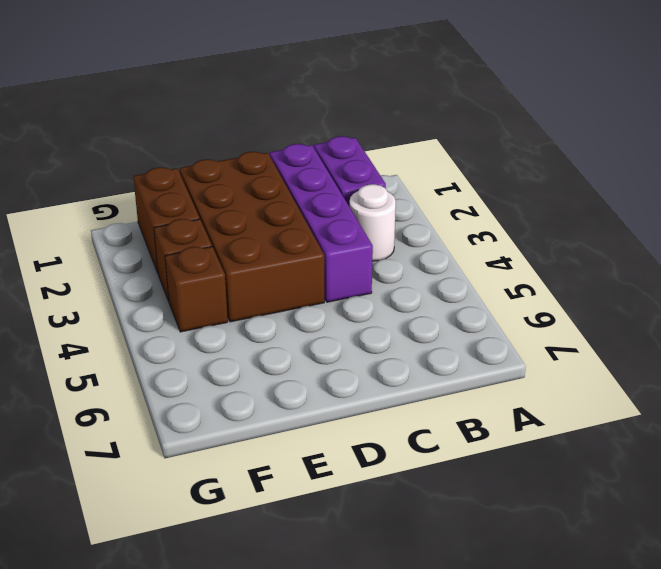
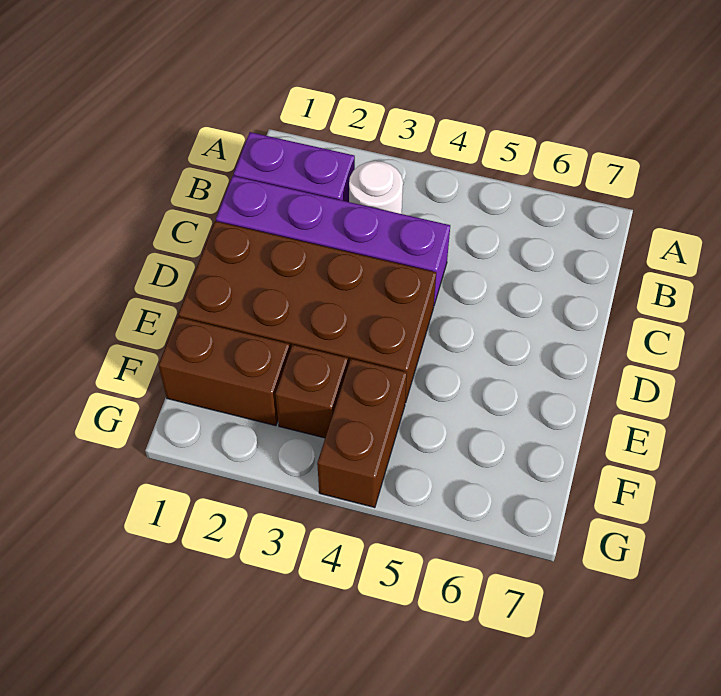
brown brick F4 level 1 -> brown brick F4:G4 level 1

